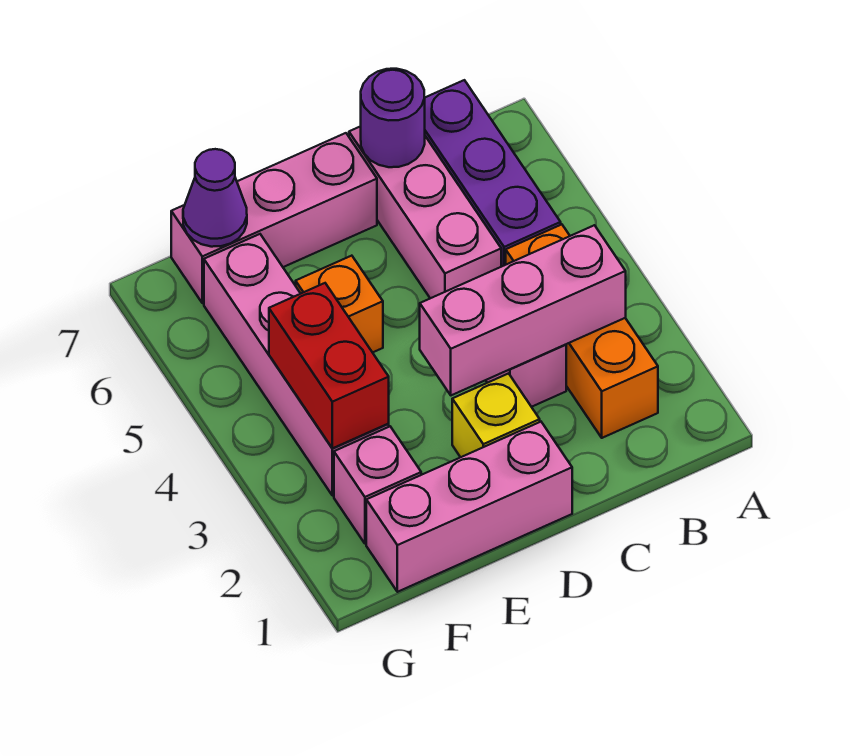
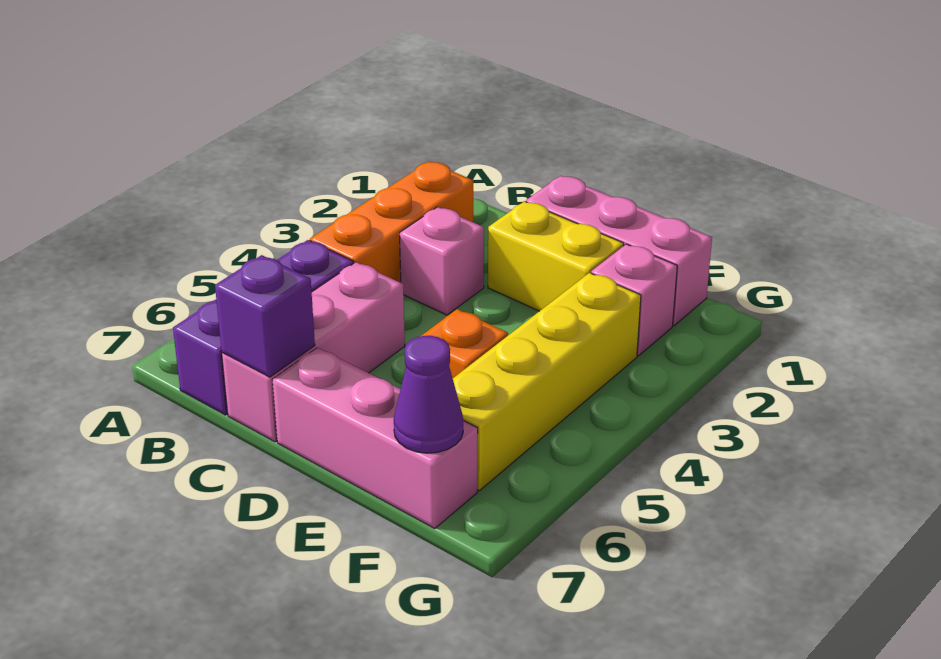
pink brick B3:D3 level 2 -> none
purple round brick C7 level 2 -> purple brick C7 level 2
yellow brick D2 level 1 -> yellow brick D2:E2 level 1
pink brick F3:F6 level 1 -> yellow brick F3:F6 level 1
red brick F3:F4 level 2 -> none

